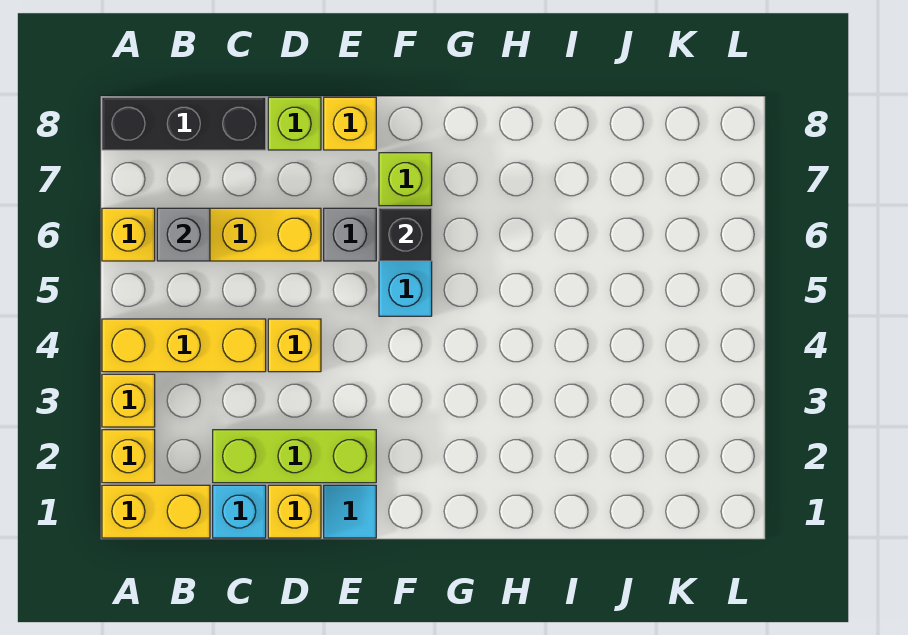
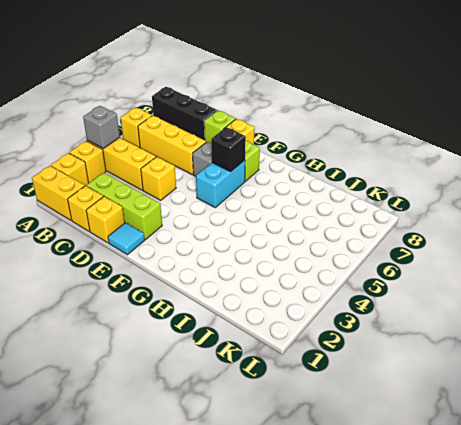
grey brick B6 level 2 -> grey brick A4 level 2
cyan brick C1 level 1 -> yellow brick C1 level 1

